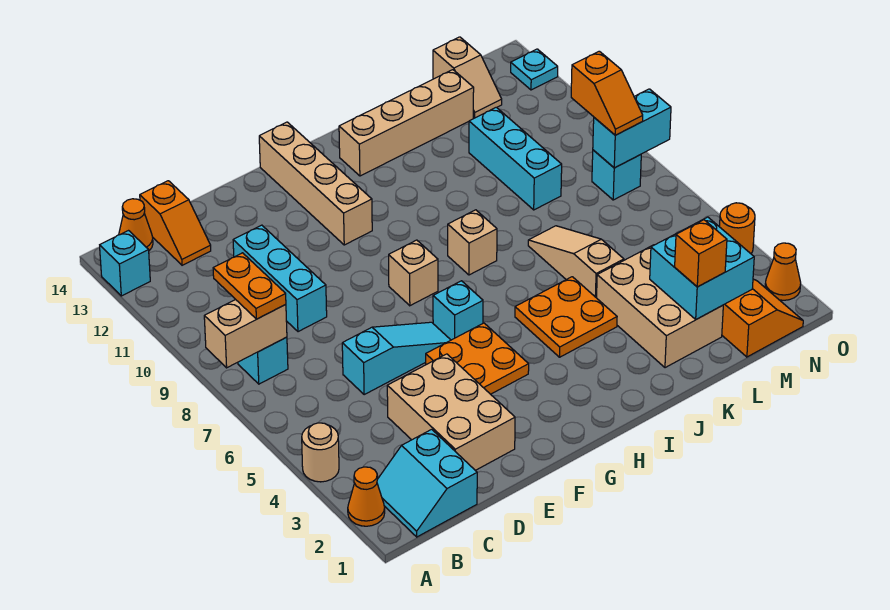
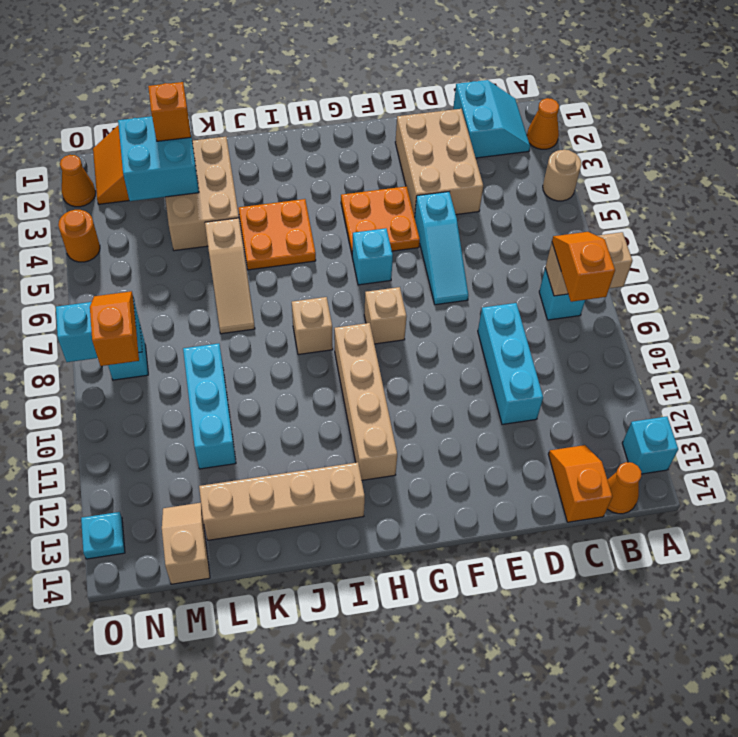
orange plate B8:B9 level 3 -> orange slope B8:B9 level 3 top 9
cyan slope D6:F6 level 1 top D -> cyan slope E5:E7 level 1 top 5
tan brick G11:G14 level 1 -> tan brick H9:H12 level 1

